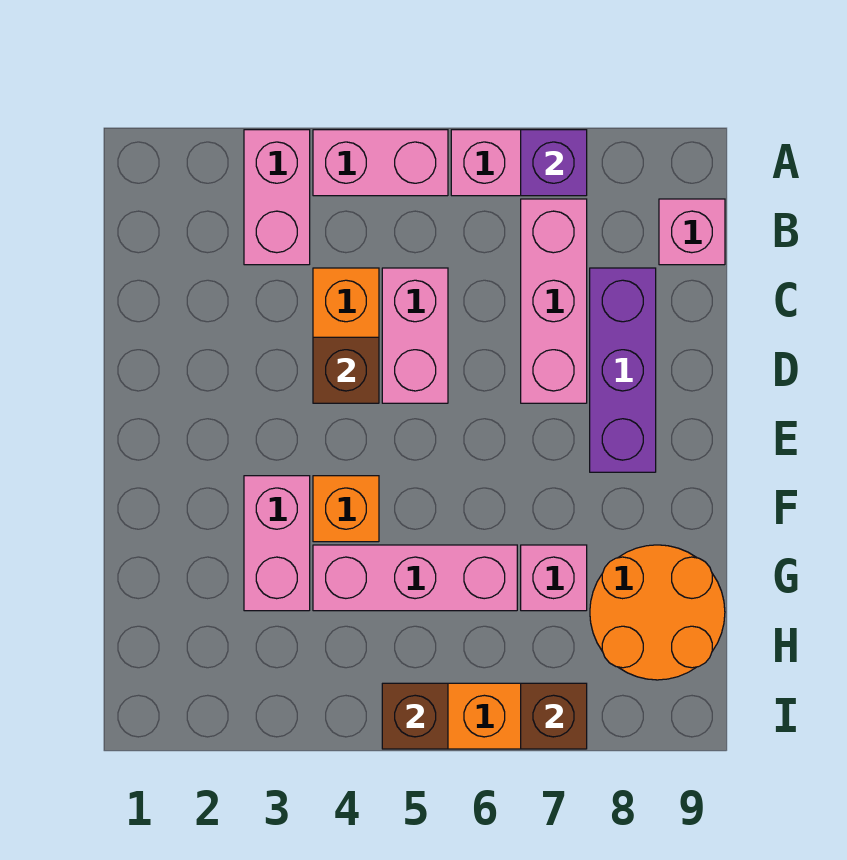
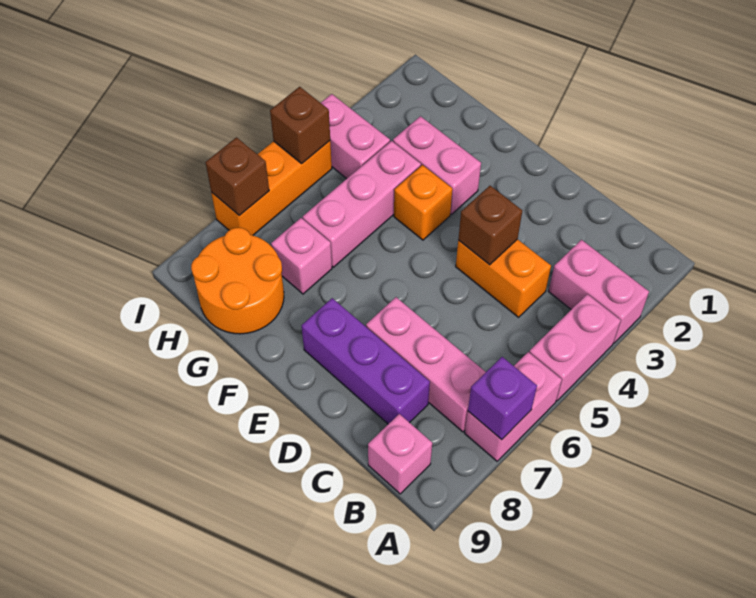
pink brick C5:D5 level 1 -> pink brick H4:I4 level 1

